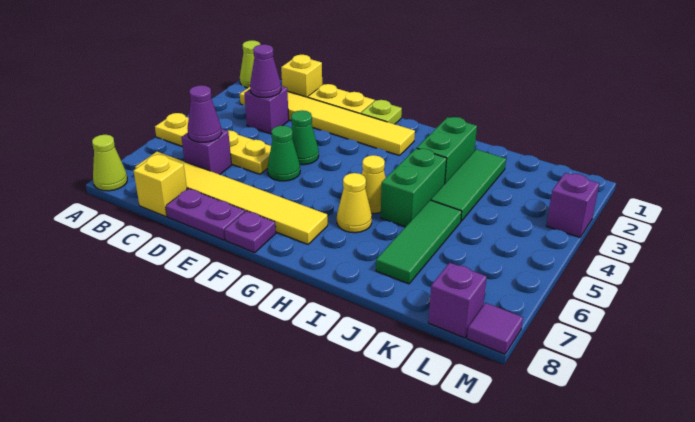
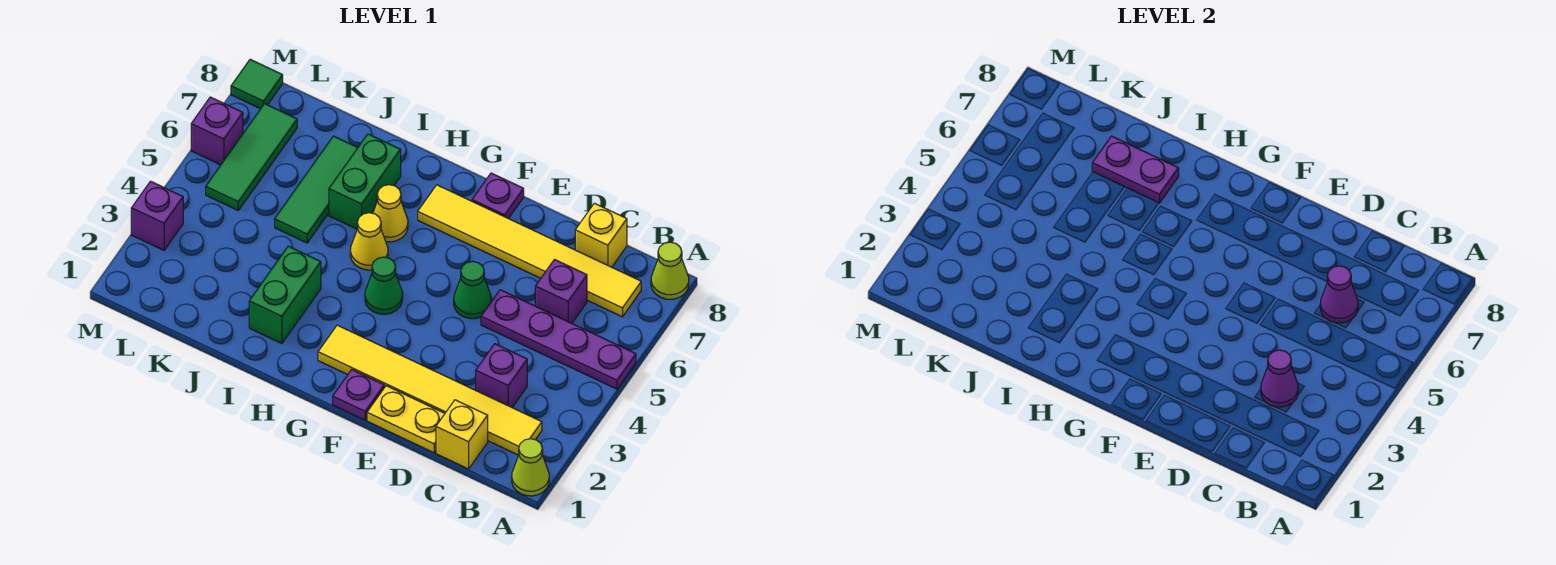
yellow plate A5:D5 level 1 -> purple plate A5:D5 level 1
purple plate D8:E8 level 1 -> purple plate I7:J7 level 2
green cone E4 level 1 -> green cone G4 level 1
lime plate F1 level 1 -> purple plate F1 level 1
green brick I4:I5 level 1 -> green brick I6:I7 level 1
green tile J2:J4 level 1 -> green tile L5:L7 level 1
purple brick L8 level 1 -> purple brick M6 level 1
purple tile M8 level 1 -> green tile M8 level 1

